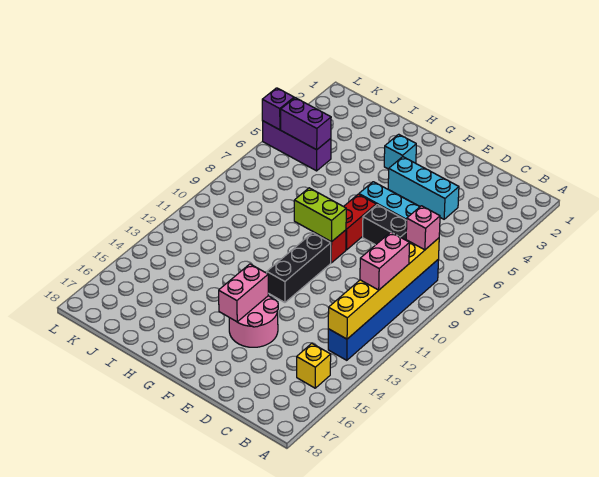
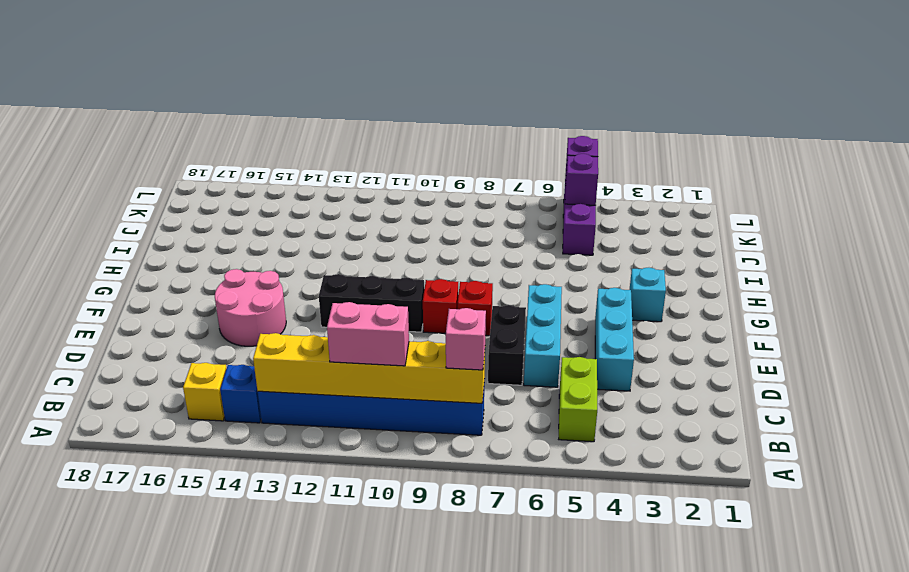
none -> blue brick B14 level 1
red brick F7:F8 level 1 -> red brick F8 level 1
lime brick F9:G9 level 2 -> lime brick B5:C5 level 1
pink brick F14:F15 level 2 -> none
purple brick J5:K5 level 2 -> purple brick K5 level 2

